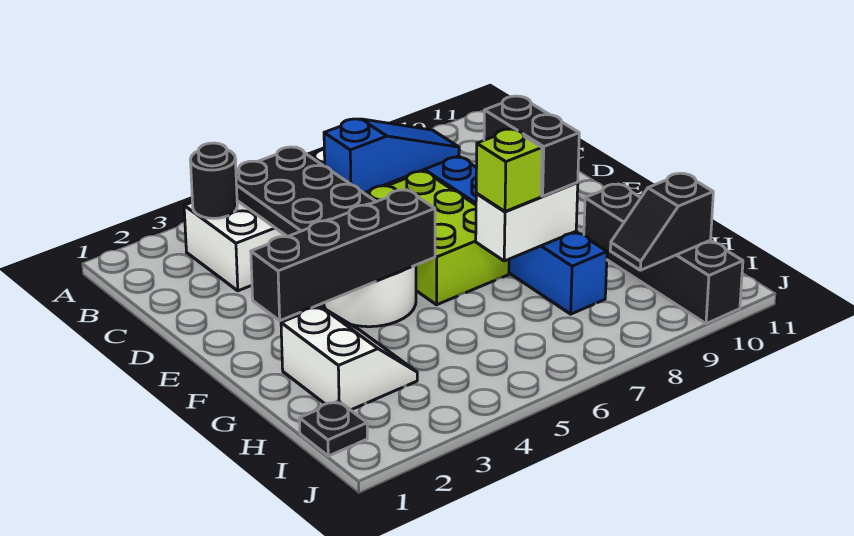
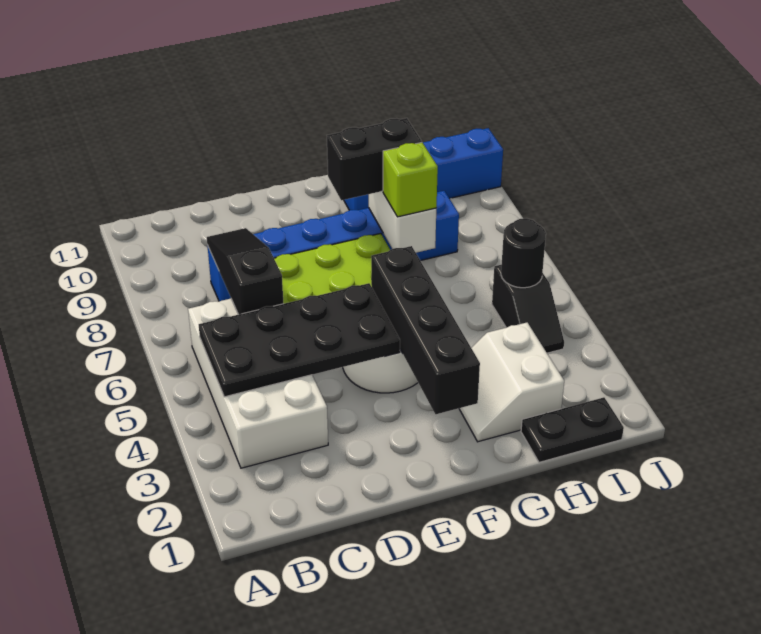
black round brick B3 level 2 -> black round brick I5 level 2
blue slope C6:C8 level 2 top 6 -> black slope C6:C8 level 2 top 6
white slope G2:H3 level 1 top 2 -> white slope G2:H3 level 1 top H
black brick G10:J10 level 1 -> blue brick G10:J10 level 1
black plate I1 level 1 -> black plate H1:I1 level 1
black slope I9:I10 level 2 top 10 -> black slope I4:I5 level 1 top 5

